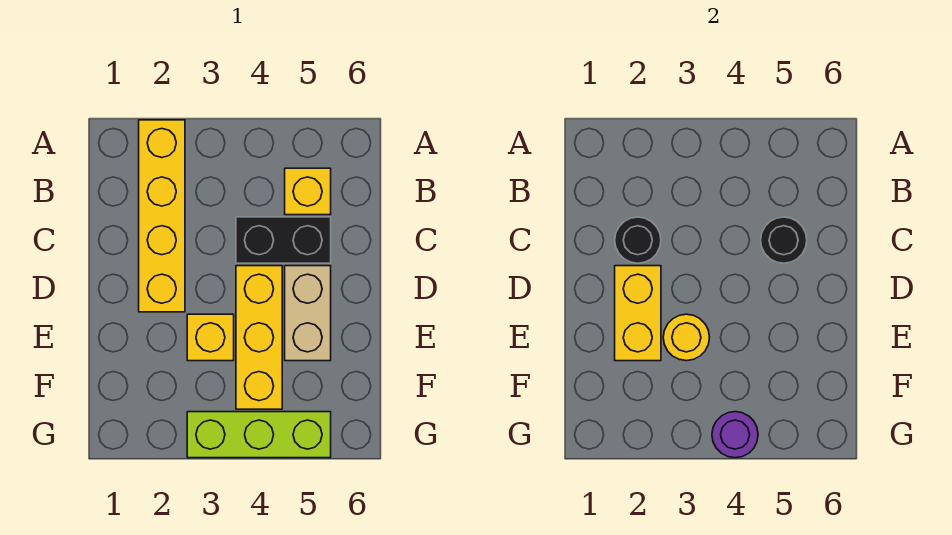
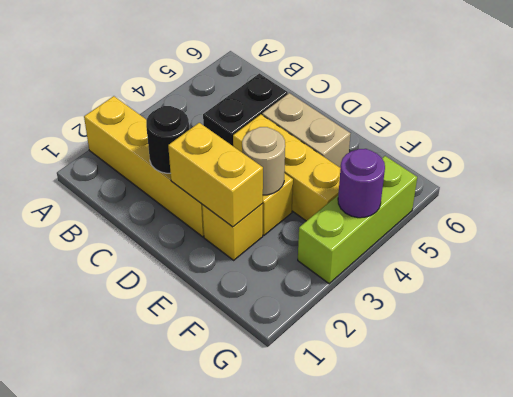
yellow brick B5 level 1 -> yellow brick E2 level 1
black round brick C5 level 2 -> none
yellow round brick E3 level 2 -> tan round brick E3 level 2

